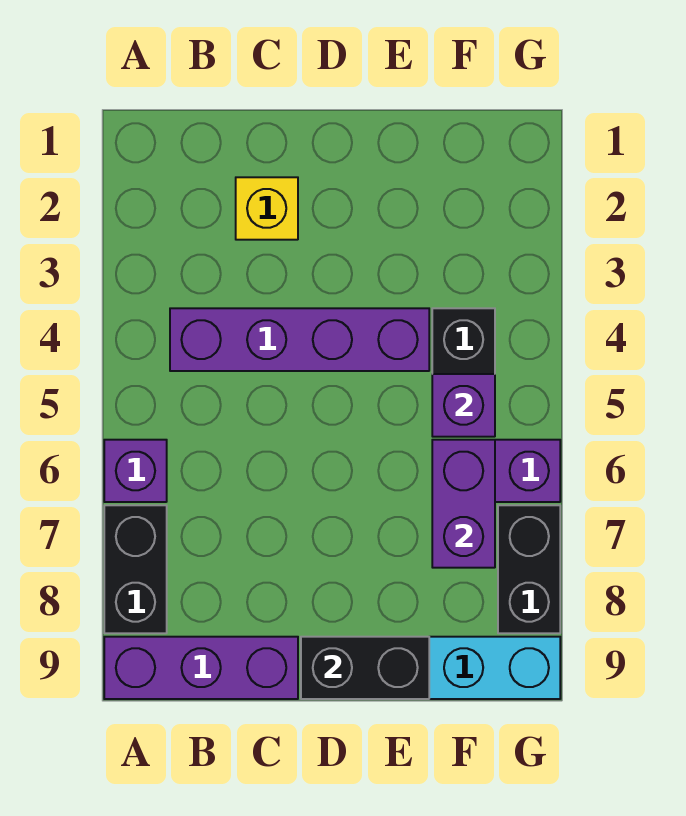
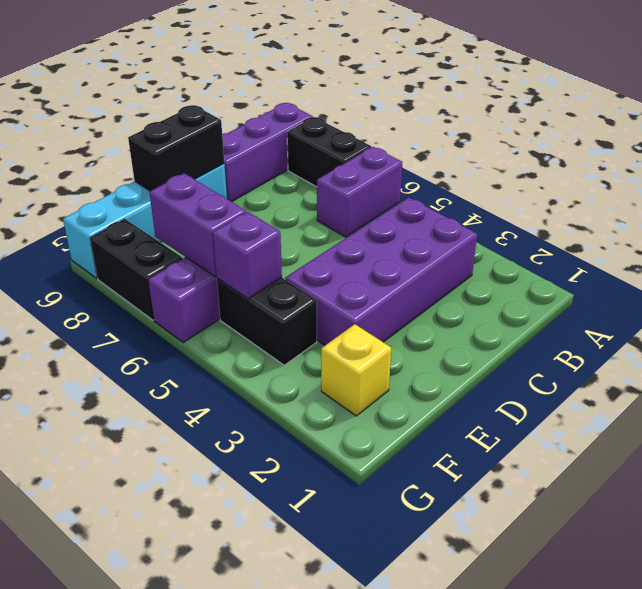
purple brick A6 level 1 -> purple brick A6:B6 level 1
purple brick B4:E4 level 1 -> purple brick B3:E4 level 1
yellow brick C2 level 1 -> yellow brick F2 level 1

